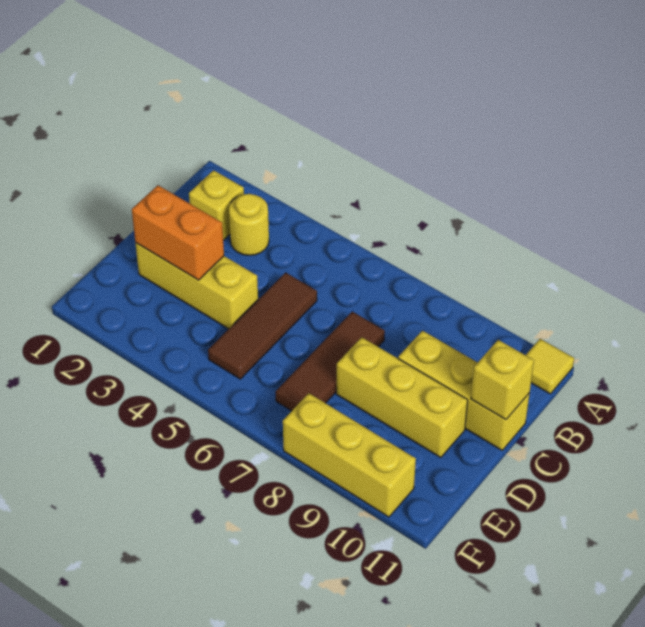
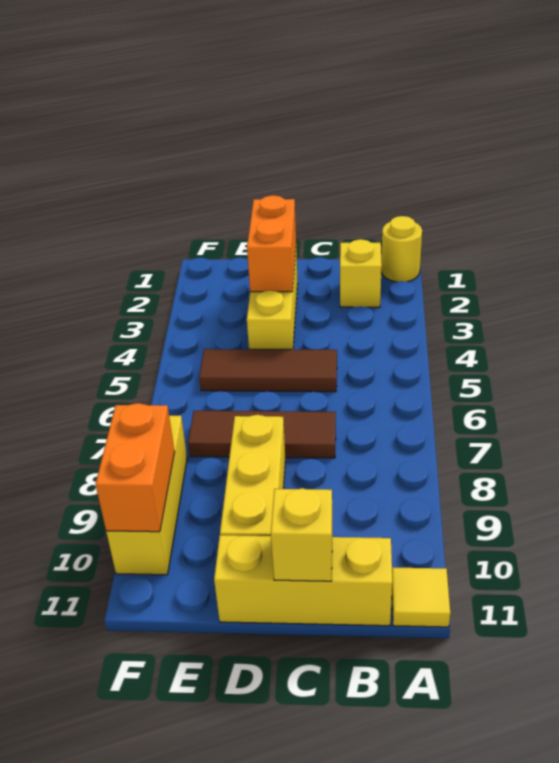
yellow round brick B3 level 1 -> yellow round brick A1 level 1
yellow brick C9:C11 level 1 -> yellow brick B11:D11 level 1
none -> orange brick F9:F10 level 2

